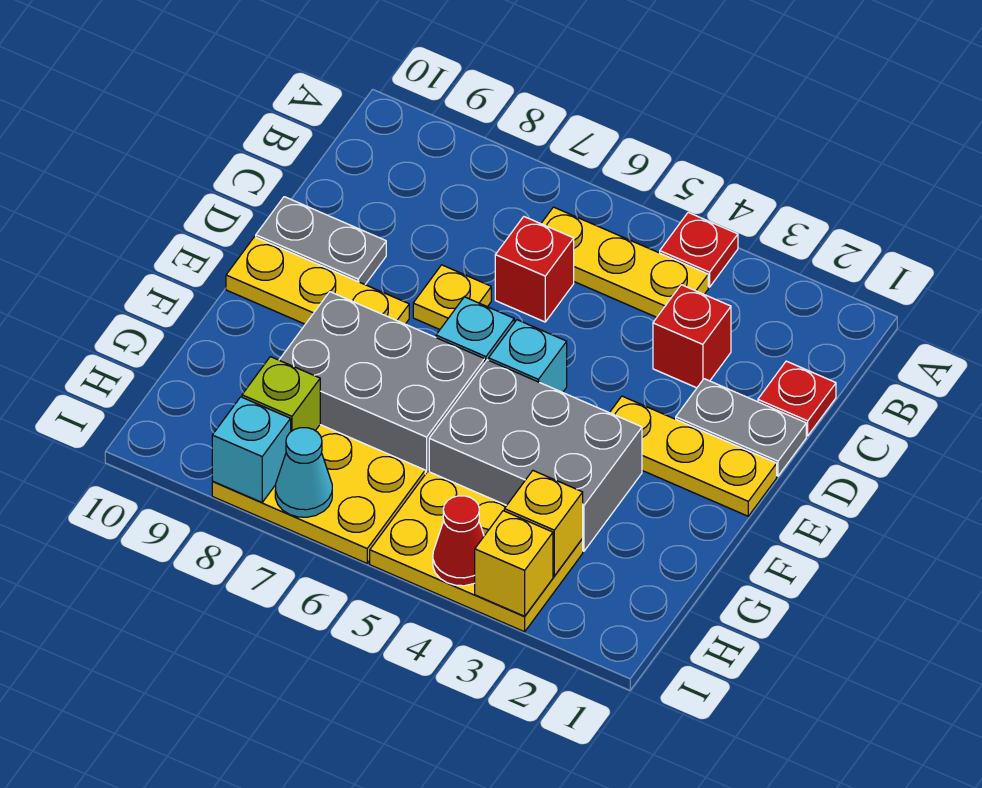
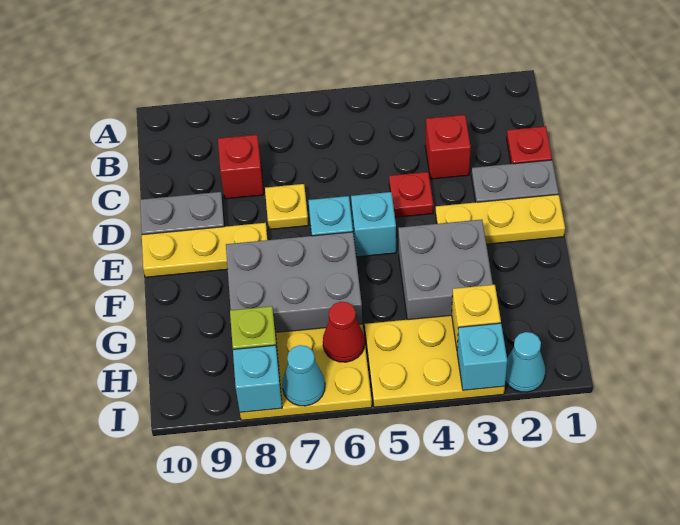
red plate A4 level 1 -> red plate D4 level 1
yellow plate B4:B6 level 1 -> none
red brick C6 level 1 -> red brick C8 level 1
grey brick F3:G5 level 1 -> grey brick F3:G4 level 1
none -> cyan cone I2 level 1
yellow brick I3 level 2 -> cyan brick I3 level 2
red cone I4 level 2 -> red cone H6 level 2

